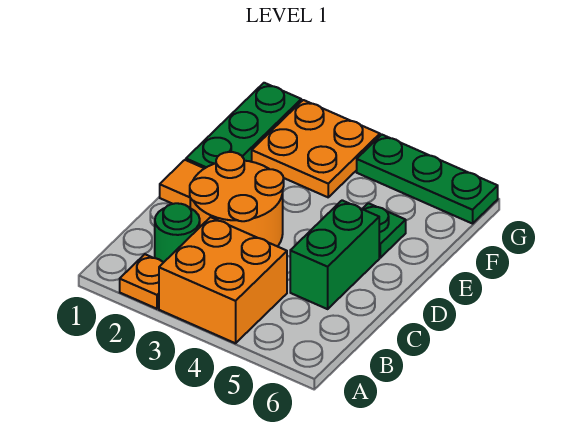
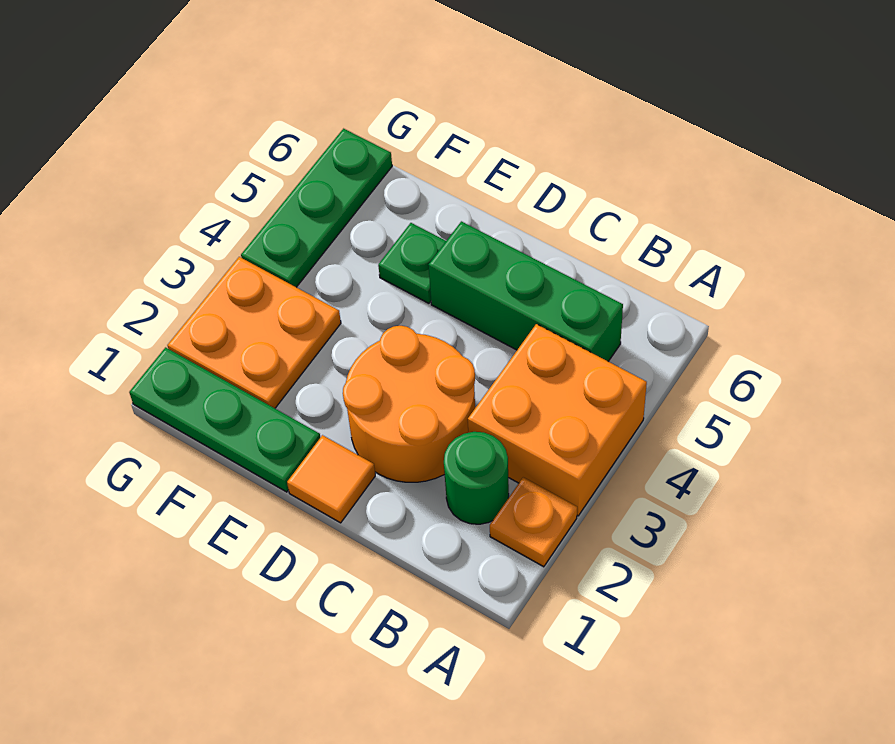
green brick C5:D5 level 1 -> green brick B5:D5 level 1

